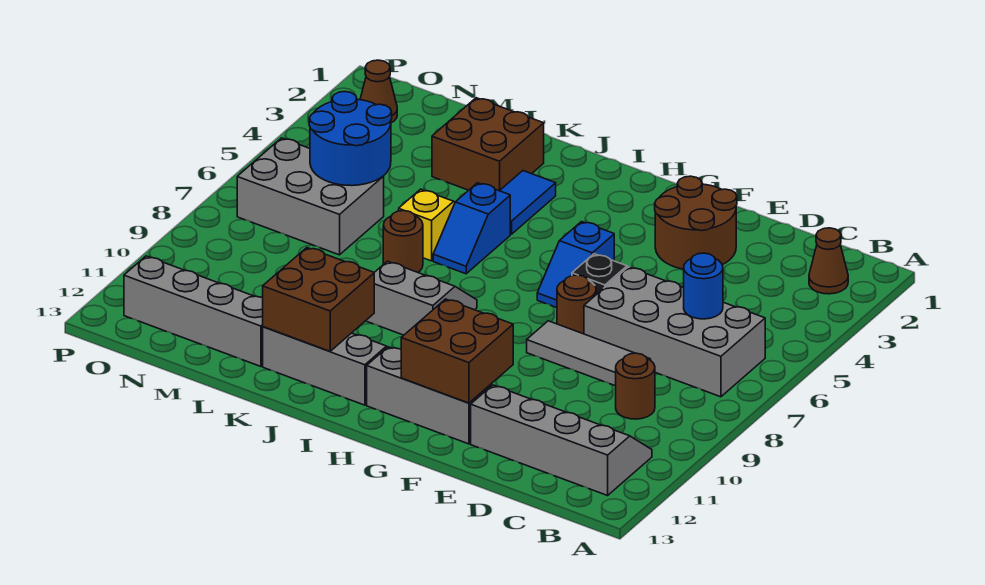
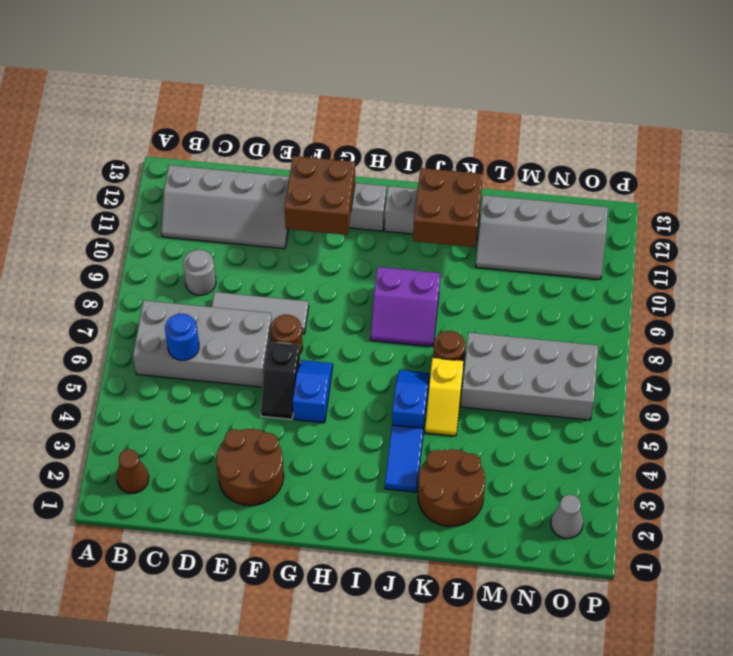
brown round brick C9 level 1 -> grey round brick C9 level 1
grey slope I8:J9 level 1 top 9 -> purple slope I8:J9 level 1 top 9
brown brick K2:L3 level 1 -> brown round brick K2:L3 level 1
blue round brick M5:N6 level 2 -> none
grey brick M6:O7 level 1 -> grey brick L6:O7 level 1
brown cone O2 level 1 -> grey cone O2 level 1

